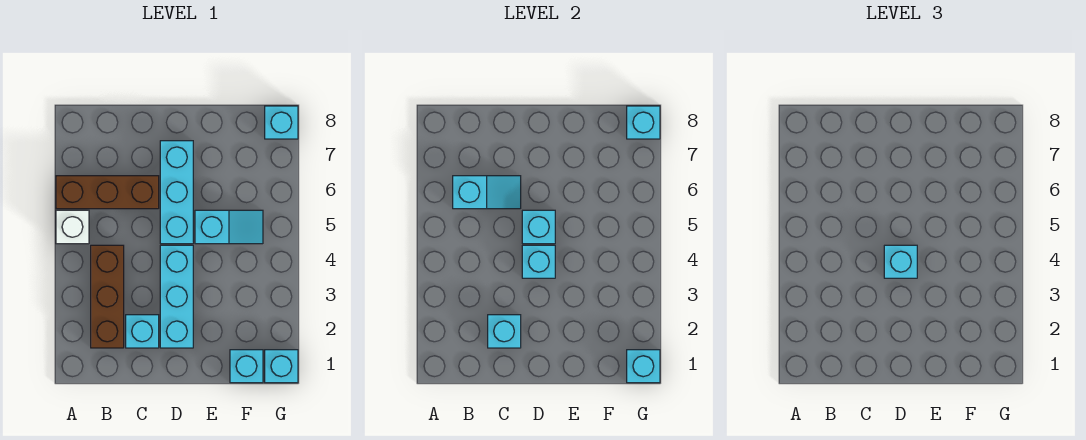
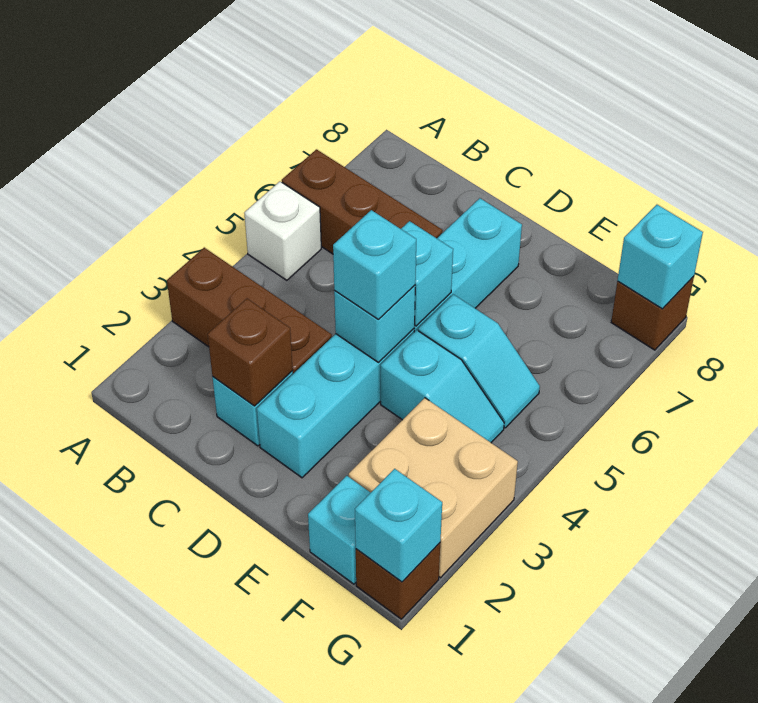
brown brick B2:B4 level 1 -> brown brick A3:C3 level 1
cyan slope B6:C6 level 2 top B -> cyan slope E4:F4 level 1 top E
cyan brick C2 level 2 -> brown brick C2 level 2
none -> tan brick F2:G3 level 1
cyan brick G1 level 1 -> brown brick G1 level 1
cyan brick G8 level 1 -> brown brick G8 level 1

